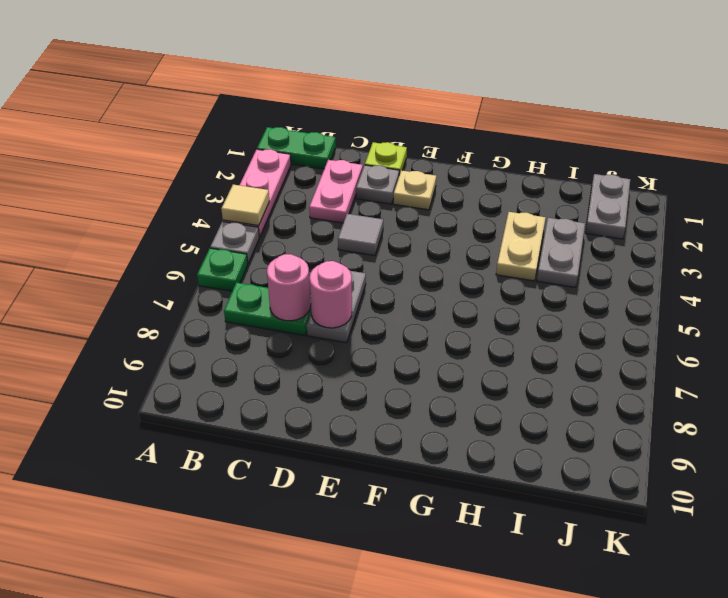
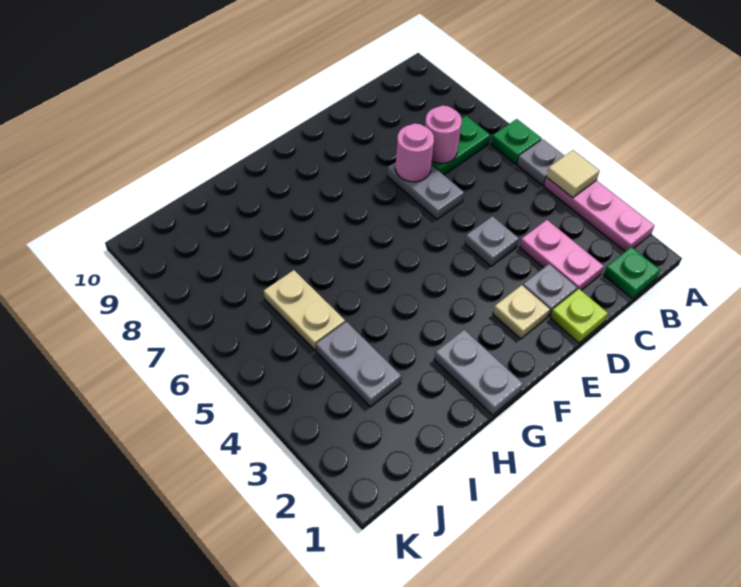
green plate A1:B1 level 1 -> green plate B1 level 1
grey tile D4 level 1 -> grey plate D4 level 1
tan plate H3:H4 level 1 -> tan plate I5:I6 level 1
grey plate J1:J2 level 1 -> grey plate G1:G2 level 1

